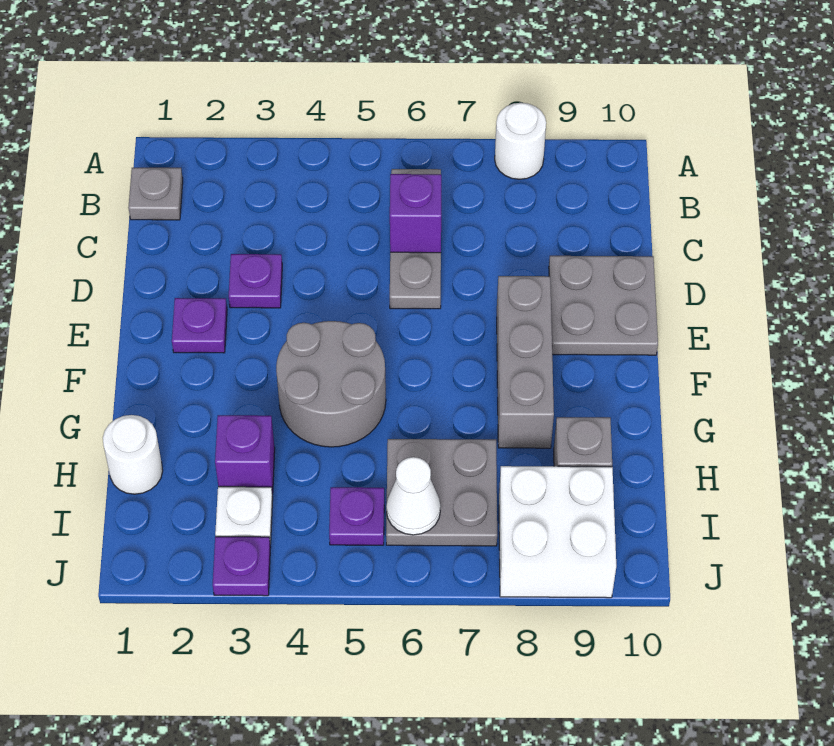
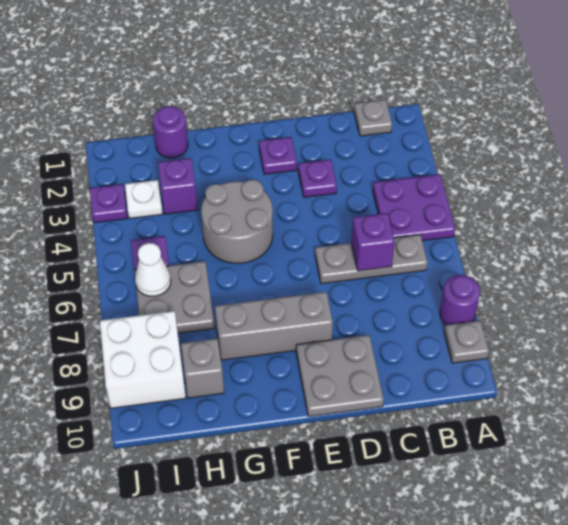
none -> purple plate A4:B5 level 1
white round brick A8 level 1 -> purple round brick A8 level 1
none -> grey plate A9 level 1
white round brick H1 level 1 -> purple round brick H1 level 1

